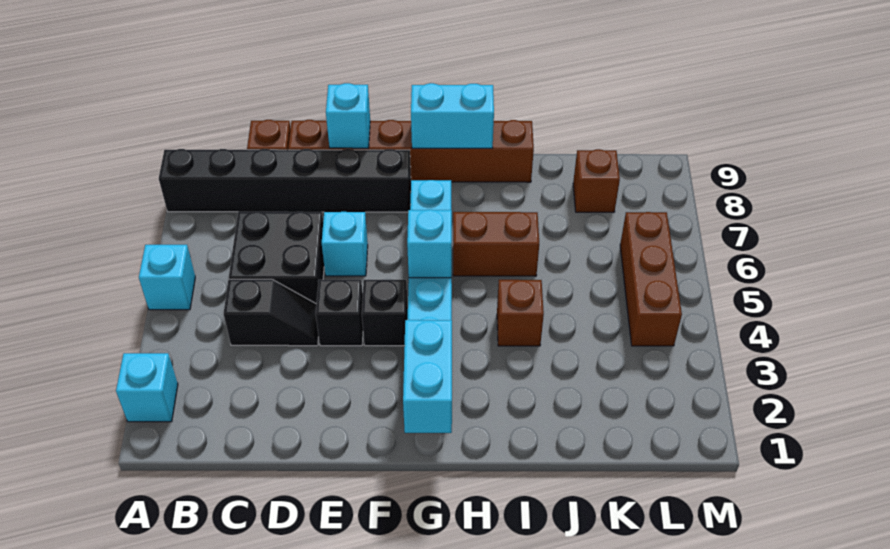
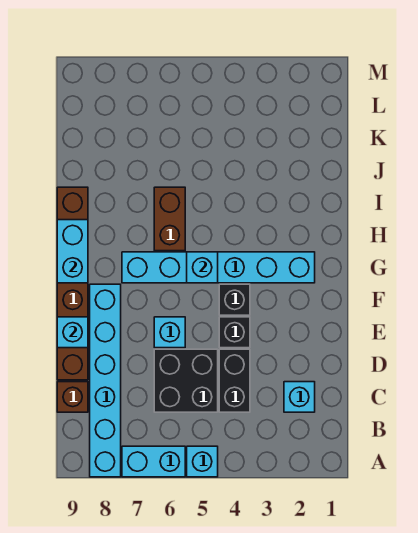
cyan brick A2 level 1 -> cyan brick C2 level 1
black brick A8:F8 level 1 -> cyan brick A8:F8 level 1
black slope C4:D4 level 1 top C -> black brick C4:D4 level 1
cyan brick G1:G2 level 2 -> cyan brick A6:A7 level 1
brown brick I4 level 1 -> none
brown brick K8 level 1 -> none
brown brick L4:L6 level 1 -> none

